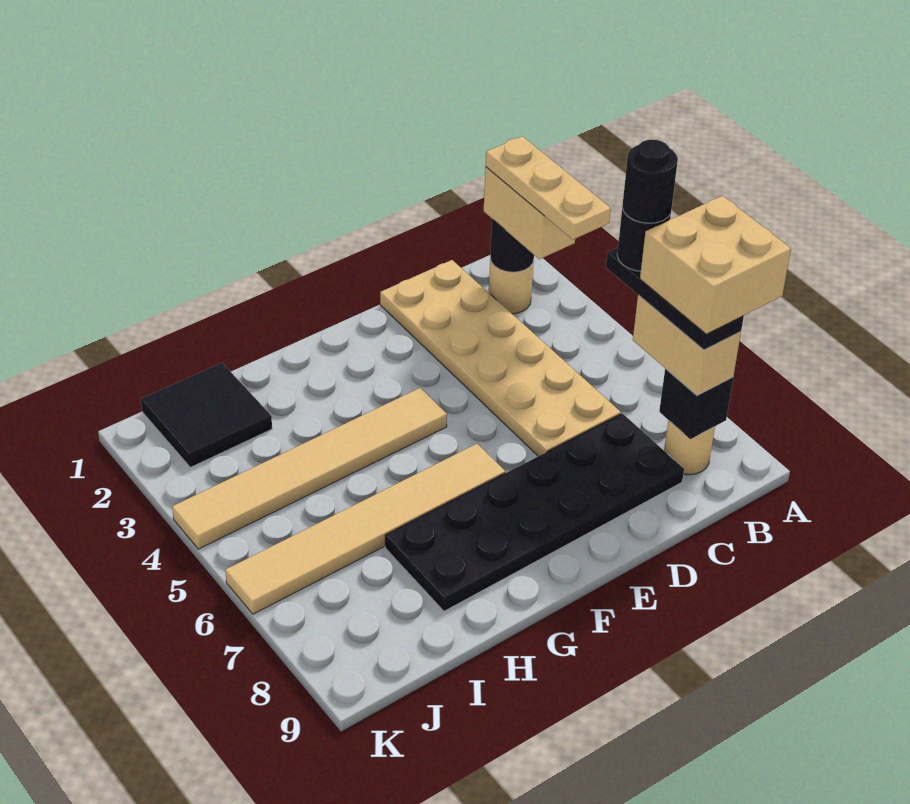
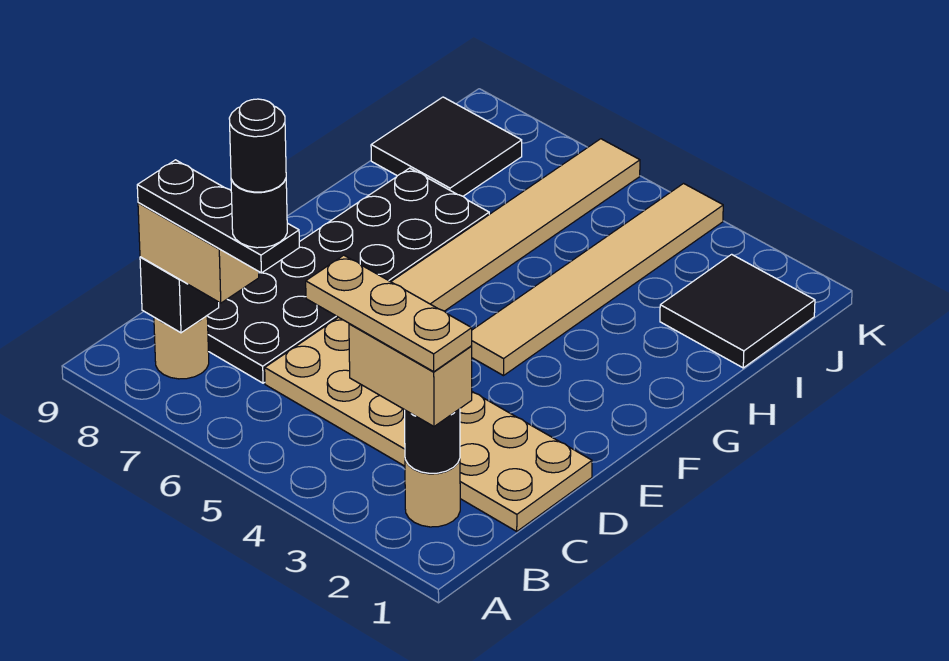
tan brick A7:B8 level 5 -> none
none -> black tile I8:J9 level 1

